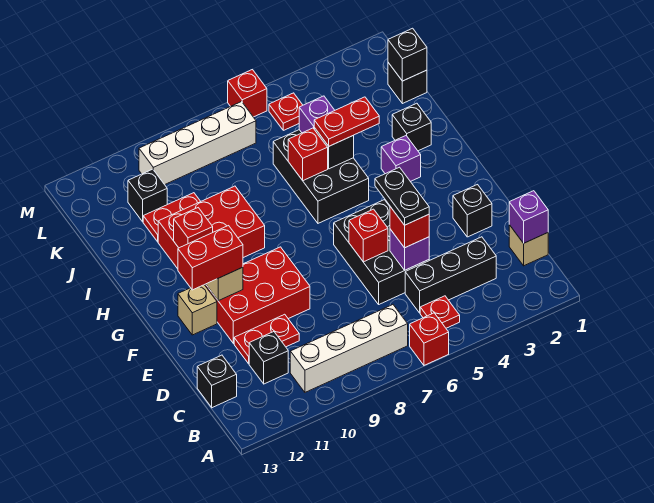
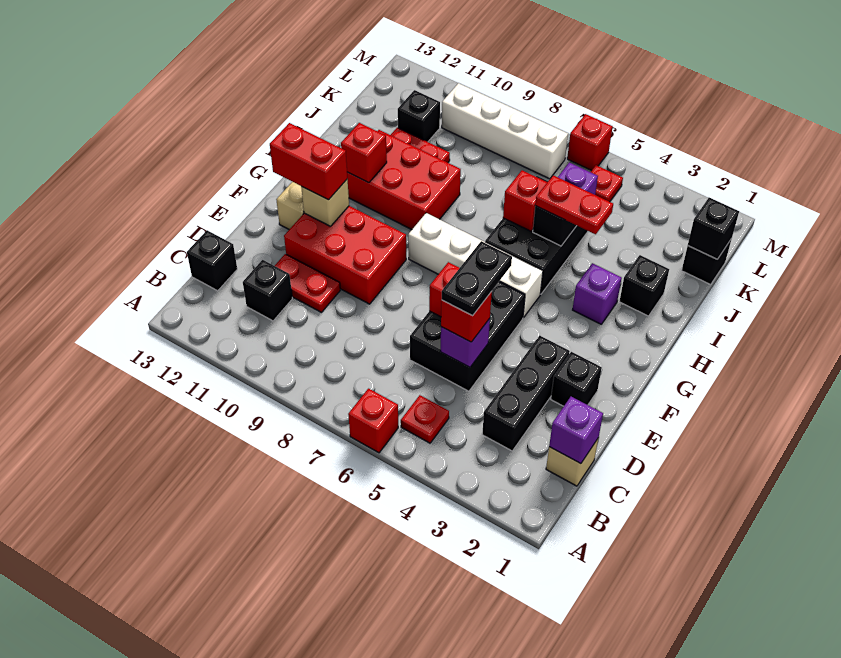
white brick B7:B10 level 1 -> white brick G5:G8 level 1
black brick C3:C5 level 1 -> black brick C3:E3 level 1

